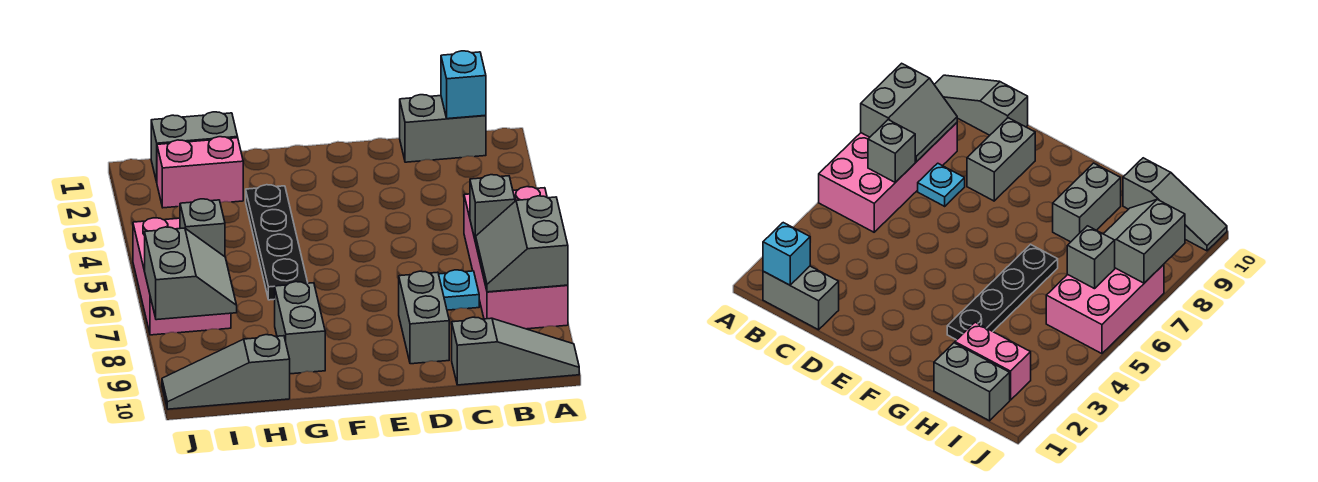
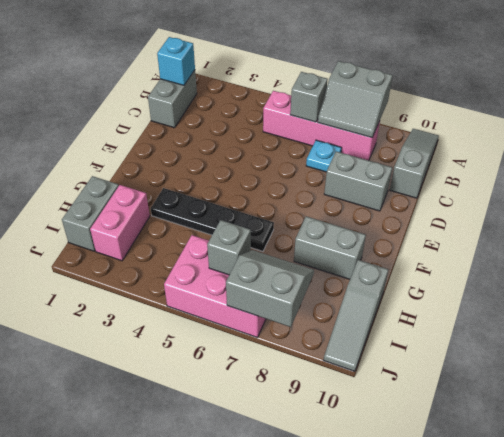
pink brick A5:B8 level 1 -> pink brick B5:B8 level 1

